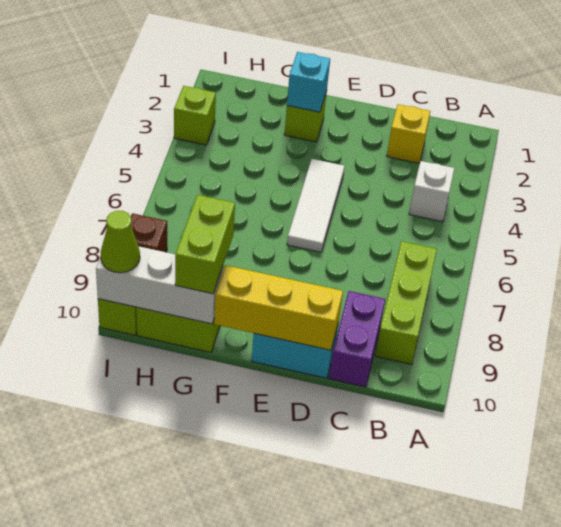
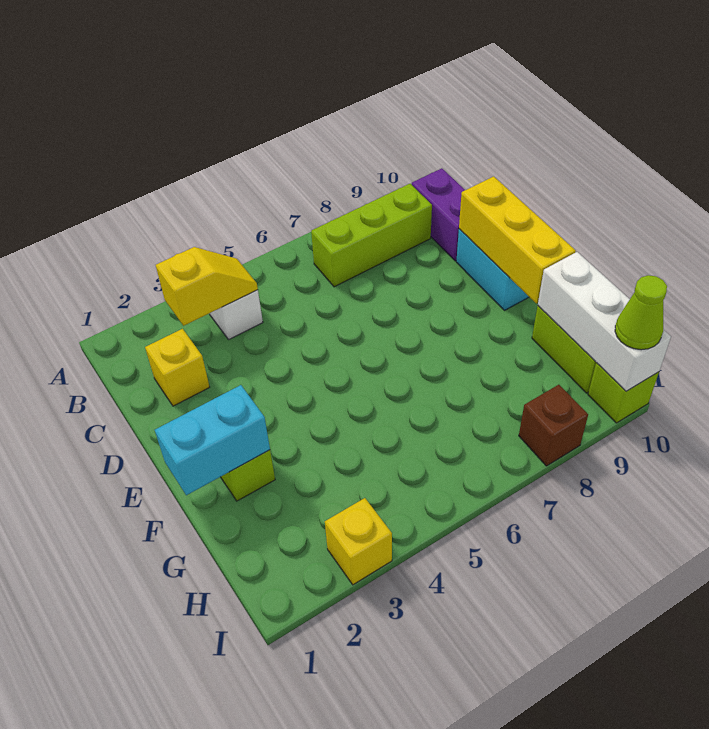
none -> yellow slope B3:B4 level 2 top 3
purple brick C9:C10 level 1 -> purple brick B10:C10 level 1
white tile E4:E6 level 1 -> none
cyan brick F2 level 2 -> cyan brick F1:F2 level 2
lime brick G9:G10 level 3 -> none
lime brick I3 level 1 -> yellow brick I3 level 1

